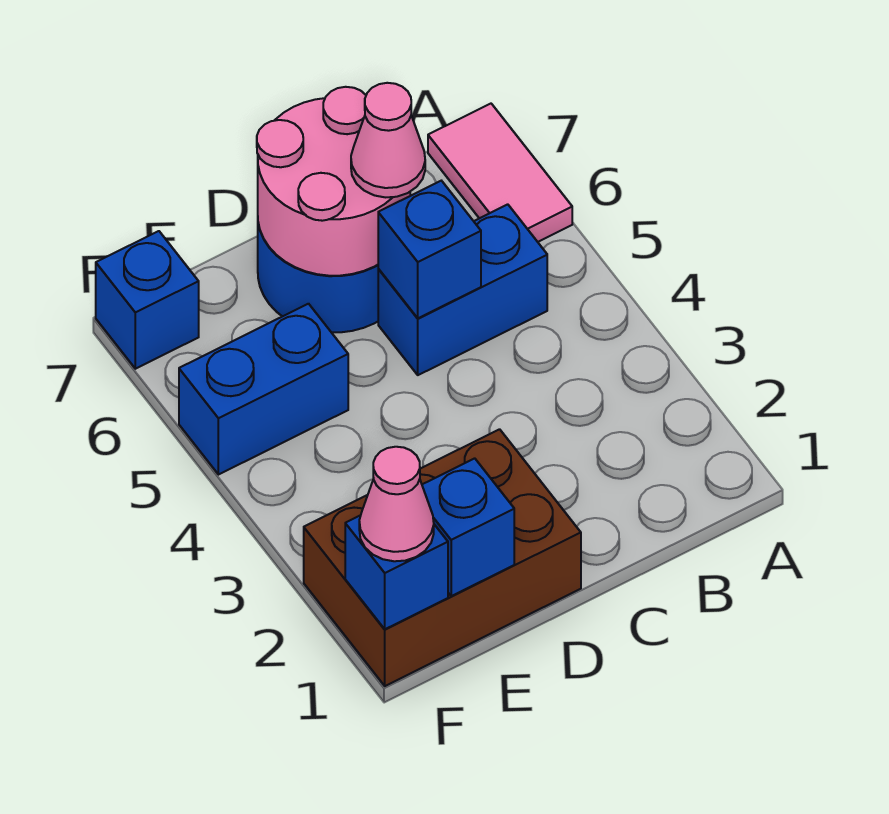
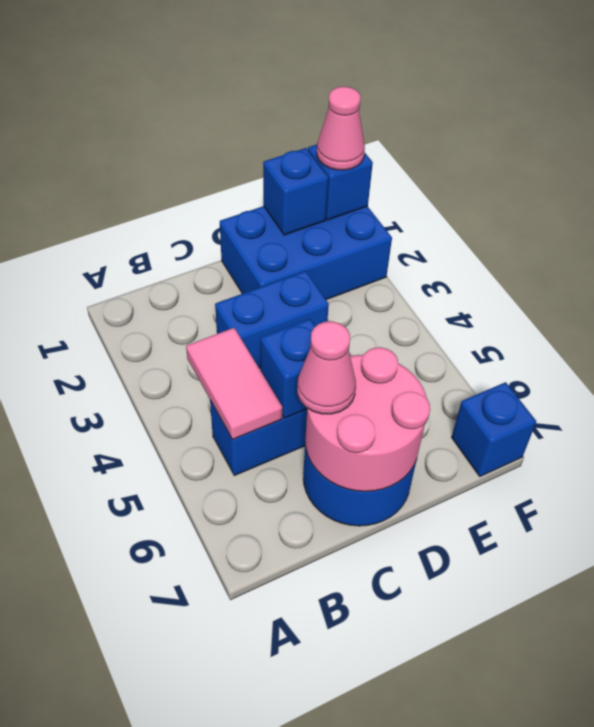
pink tile A6:A7 level 1 -> pink tile B4:B5 level 2
brown brick D1:F2 level 1 -> blue brick D1:F2 level 1
blue brick E5:F5 level 1 -> blue brick C3:D3 level 1

